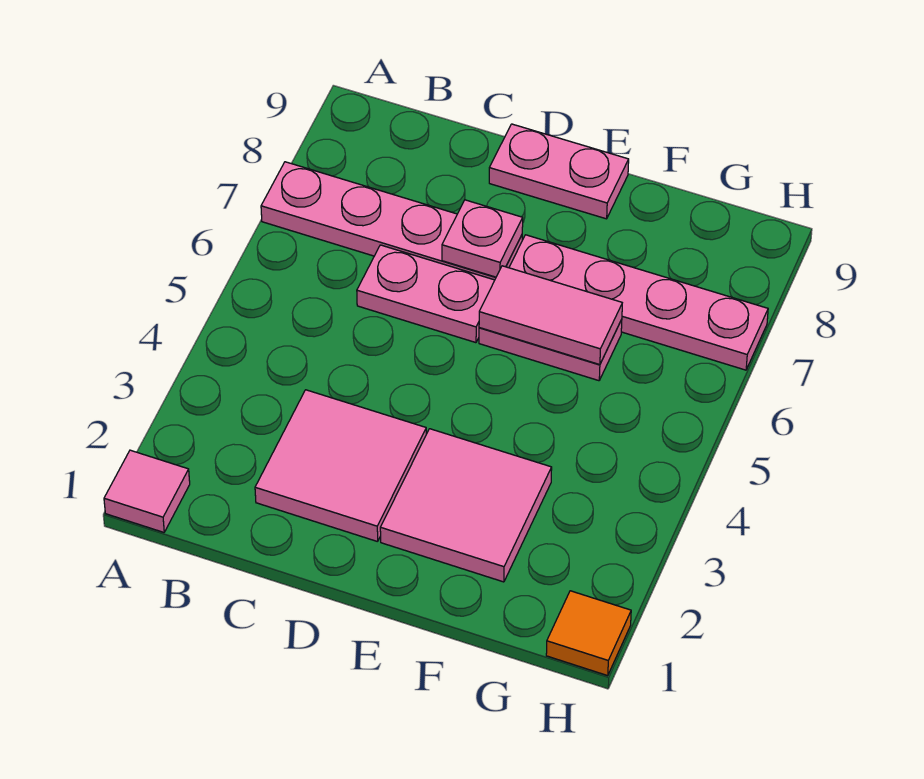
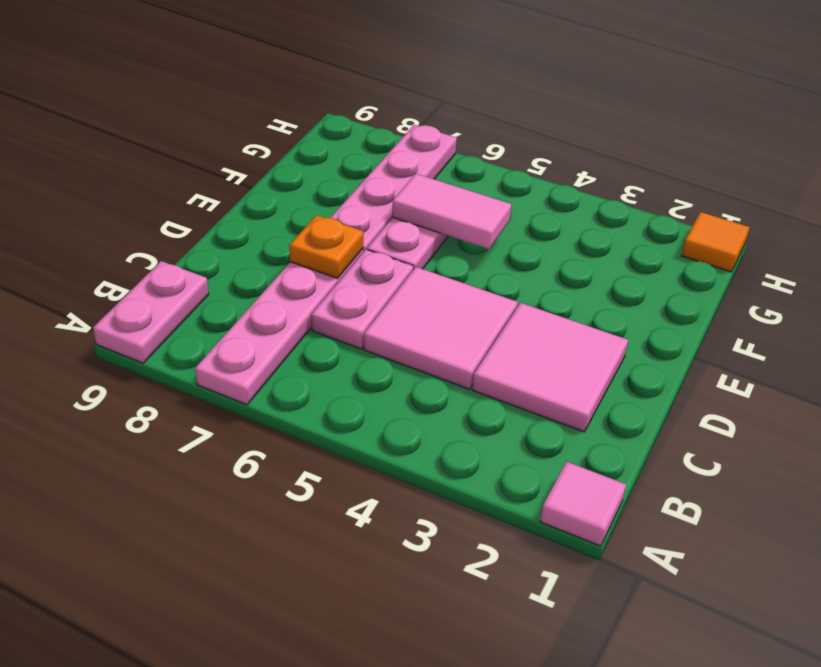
pink plate D7 level 2 -> orange plate D7 level 2
pink plate D9:E9 level 1 -> pink plate A9:B9 level 1
pink tile E2:F3 level 1 -> pink tile C4:D5 level 1
pink tile E6:F6 level 2 -> pink tile F5:F6 level 2

